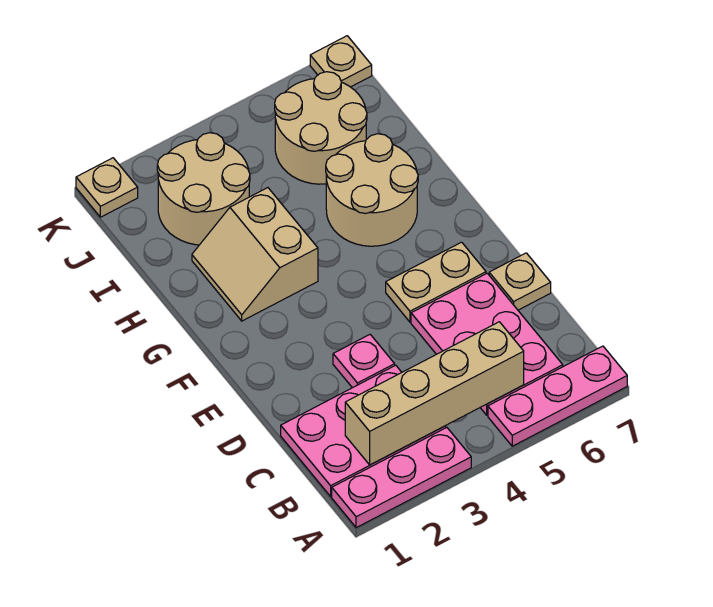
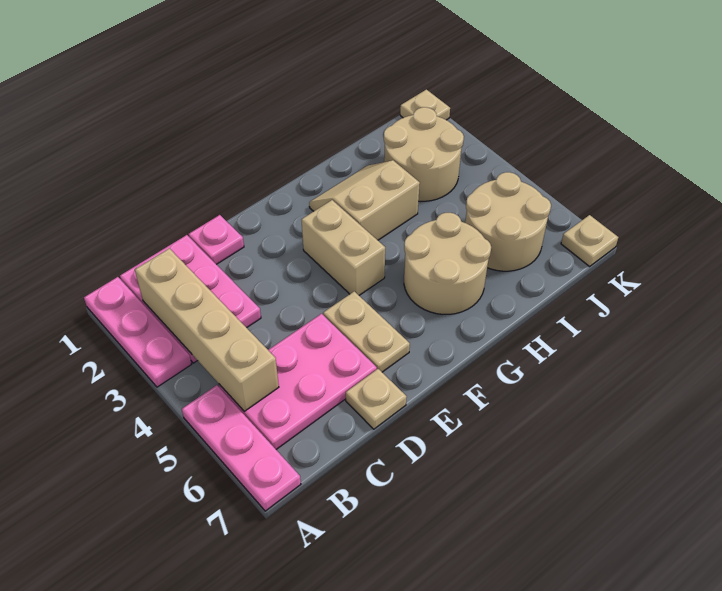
pink plate D3 level 1 -> pink plate D1 level 1
none -> tan brick F3:F4 level 1

